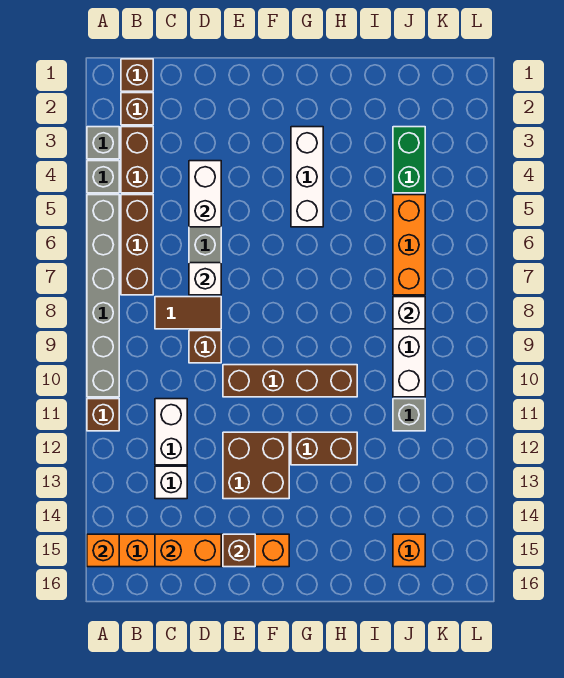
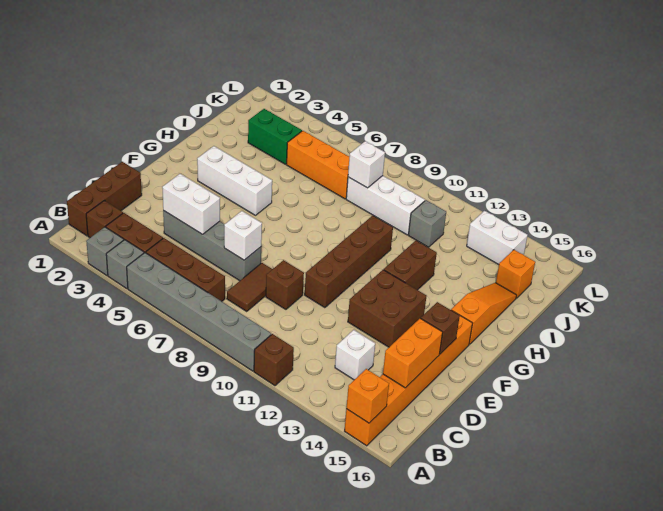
brown brick B1 level 1 -> brown brick B1:D1 level 1
white brick C11:C12 level 1 -> white brick K13:K14 level 1
none -> orange slope G15:I15 level 1 top G

